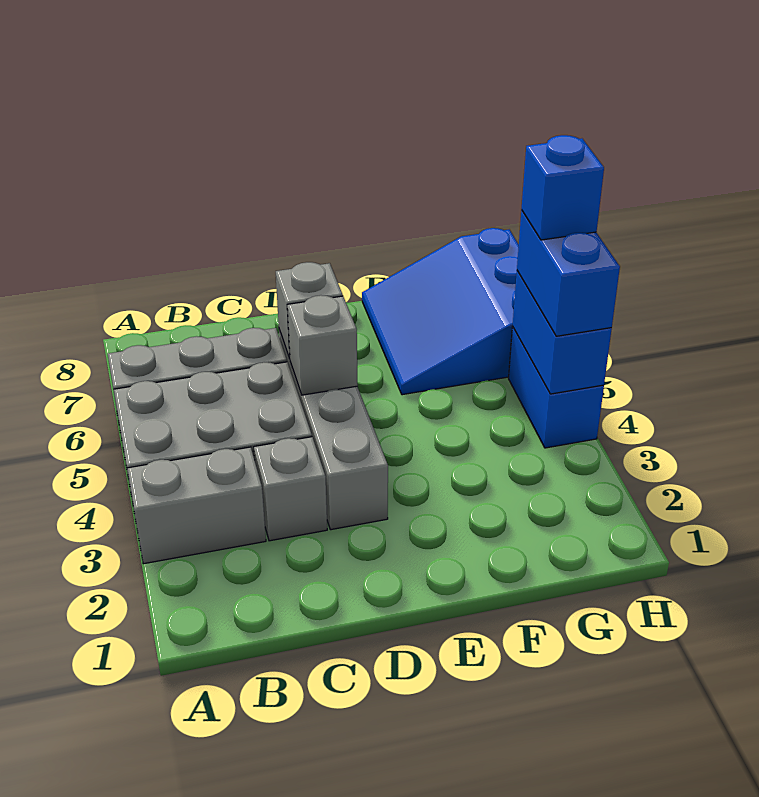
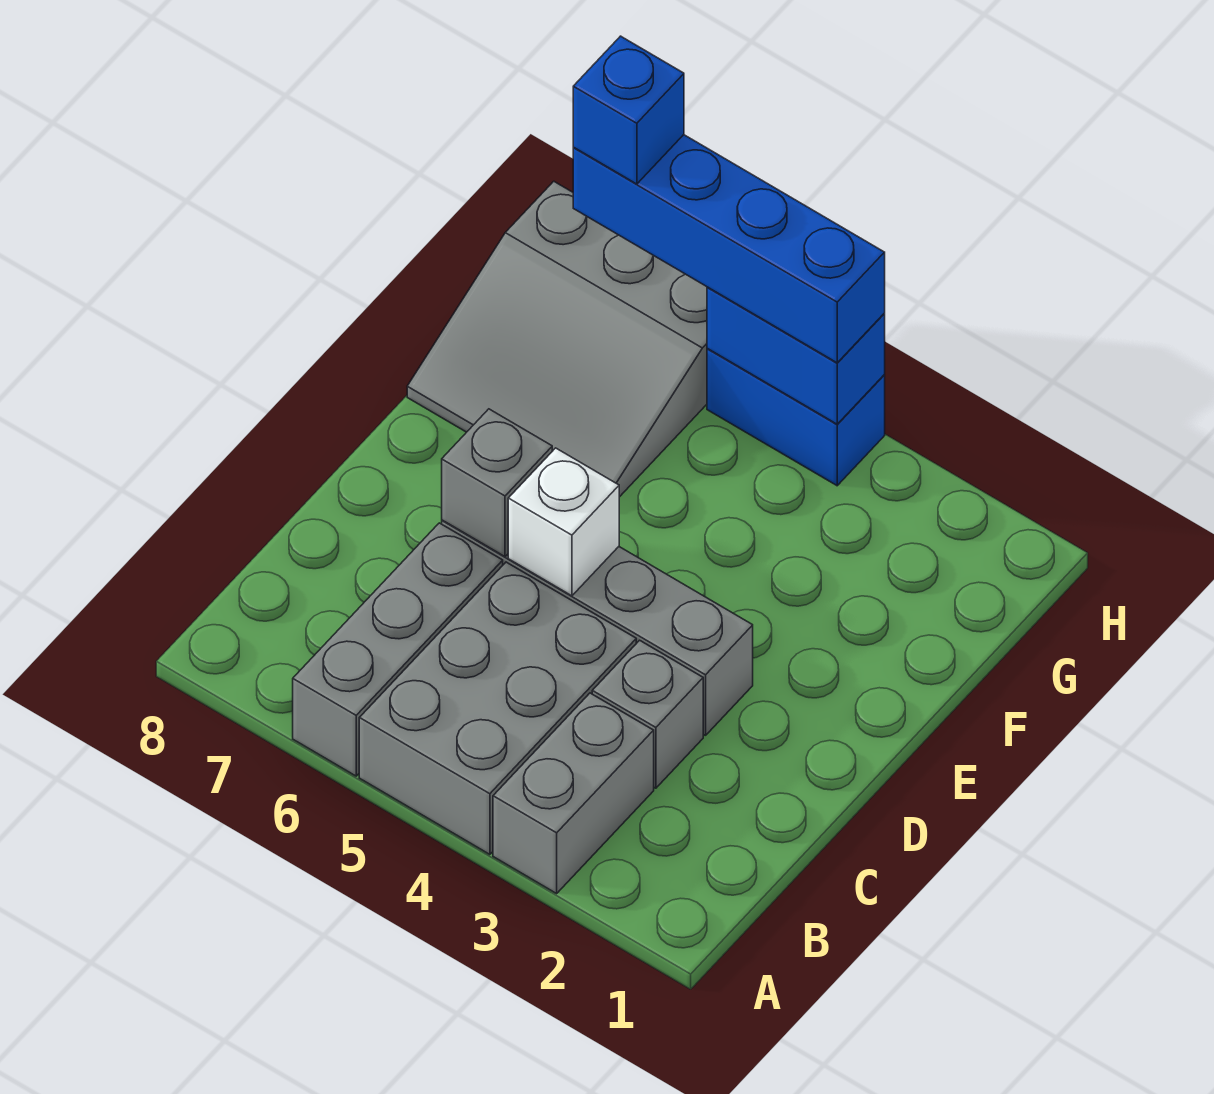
grey brick D5 level 2 -> white brick D5 level 2
blue slope F6:H8 level 1 top H -> grey slope F6:H8 level 1 top H
blue brick H4:H5 level 3 -> blue brick H4:H7 level 3
blue brick H5 level 4 -> blue brick H7 level 4

